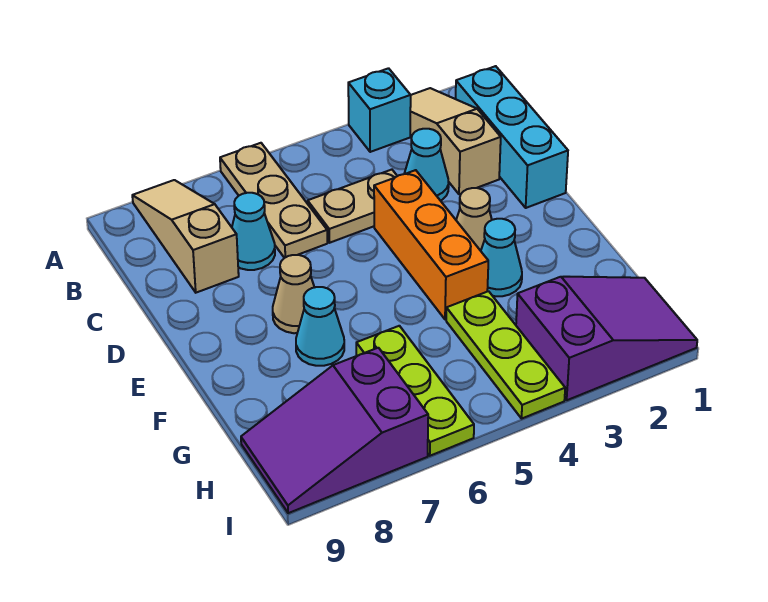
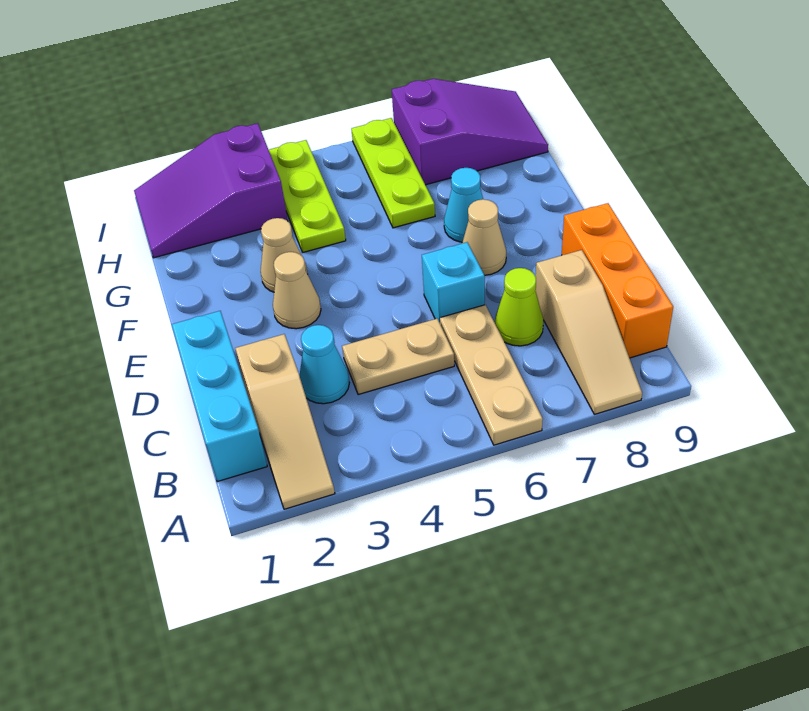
cyan brick A3 level 1 -> cyan brick D6 level 1
cyan cone C7 level 1 -> lime cone C7 level 1
orange brick D4:F4 level 1 -> orange brick B9:D9 level 1
cyan cone F3 level 1 -> tan cone F3 level 1

